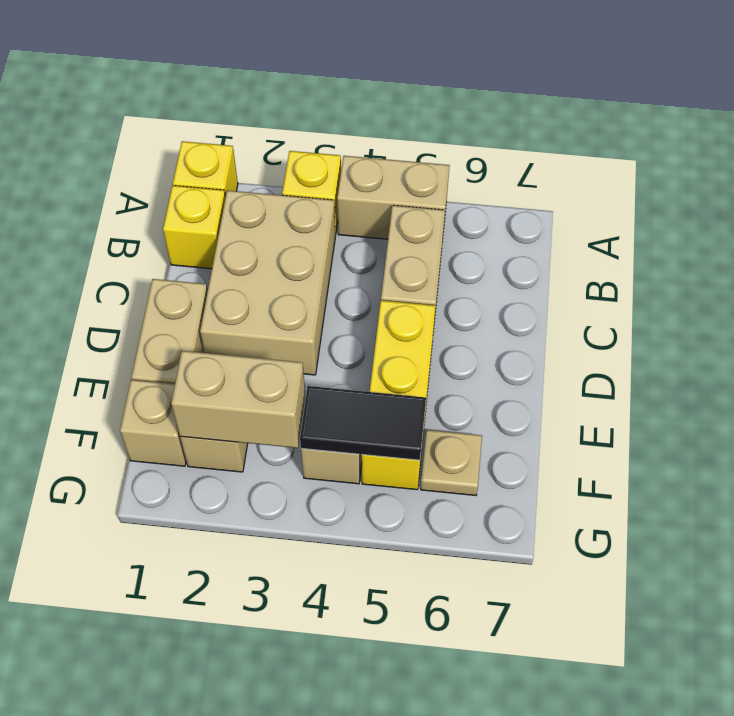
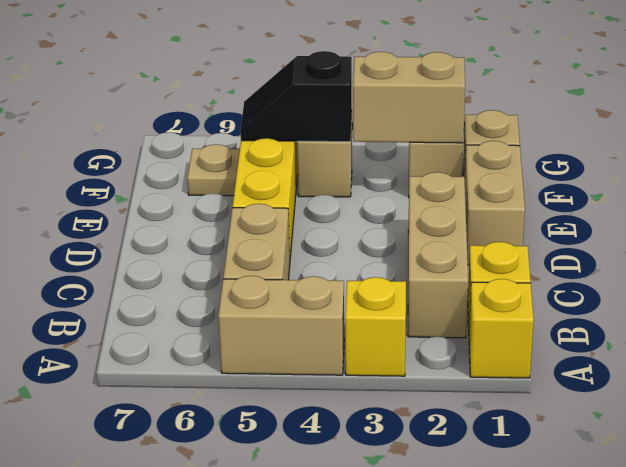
tan brick B2:D3 level 1 -> tan brick B2:D2 level 1
black tile F4:F5 level 2 -> black slope F4:F5 level 2 top 4

